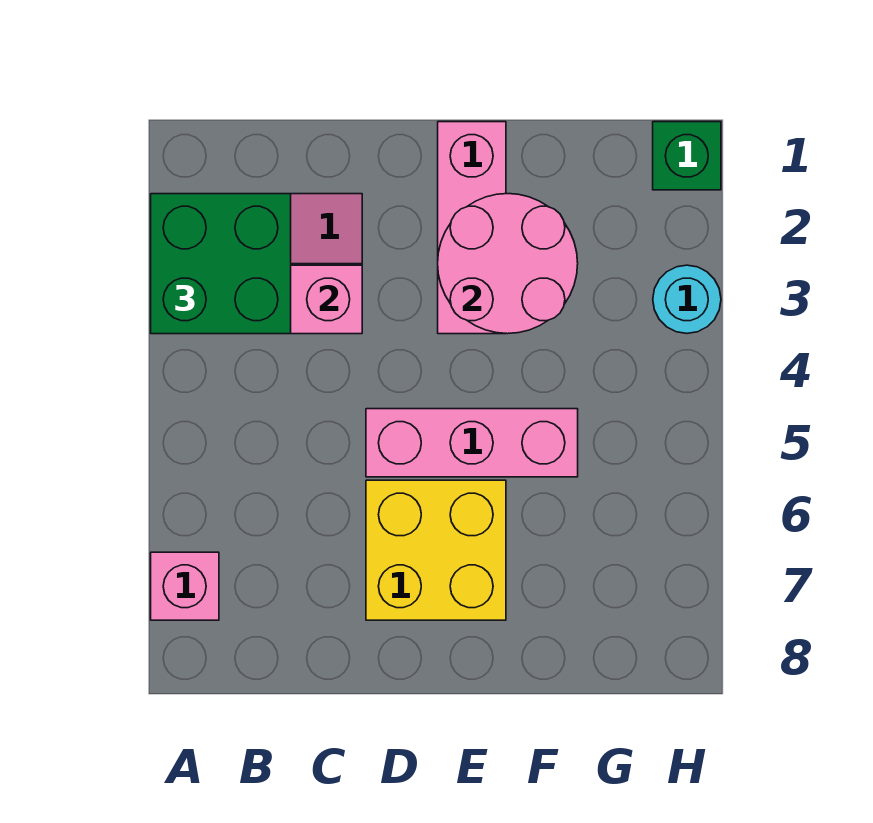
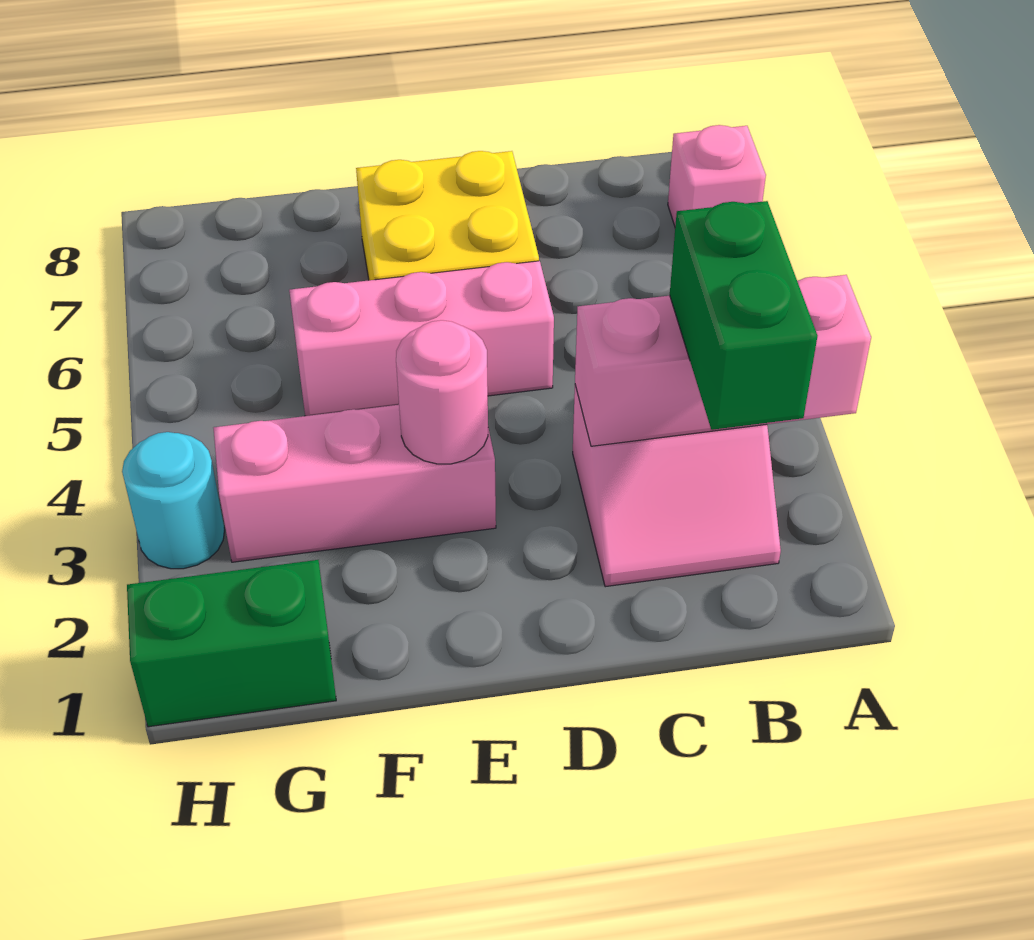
green brick A2:B3 level 3 -> green brick B2:B3 level 3
pink brick E1:E3 level 1 -> pink brick E3:G3 level 1
pink round brick E2:F3 level 2 -> pink round brick E3 level 2
green brick H1 level 1 -> green brick G1:H1 level 1

